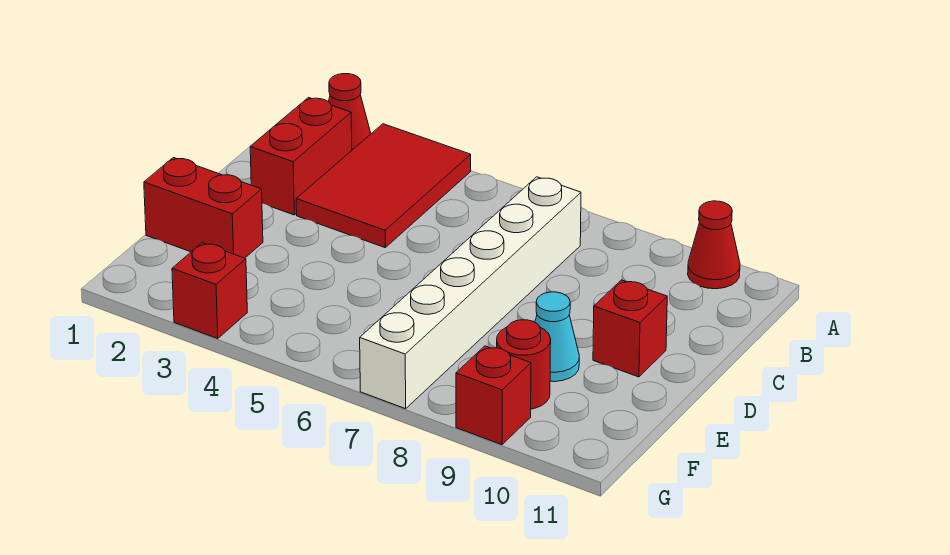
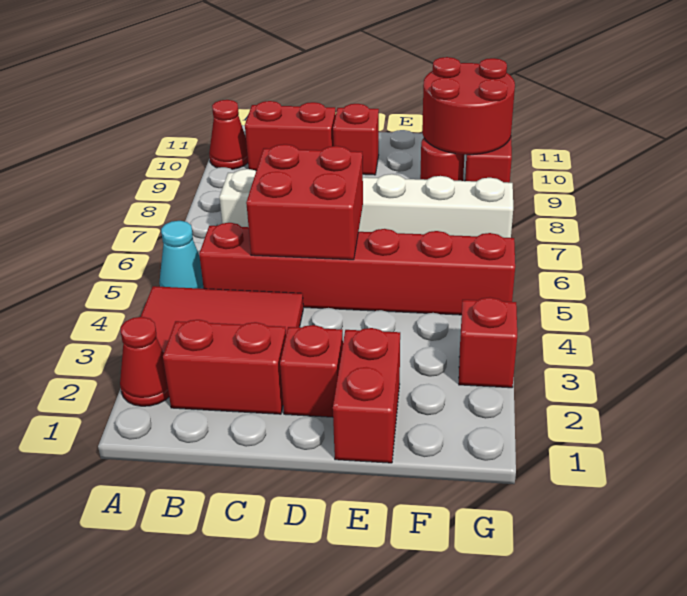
none -> red brick B5:G5 level 1
none -> red brick B10:C10 level 1
none -> red brick C5:D6 level 2
none -> red brick D2 level 1
cyan cone E9 level 1 -> cyan cone A5 level 1
none -> red round brick F9:G10 level 2

